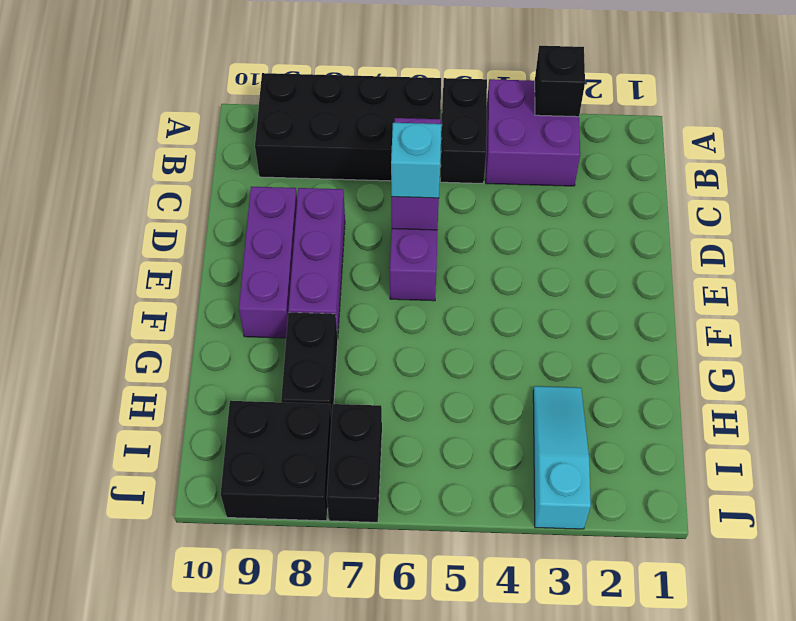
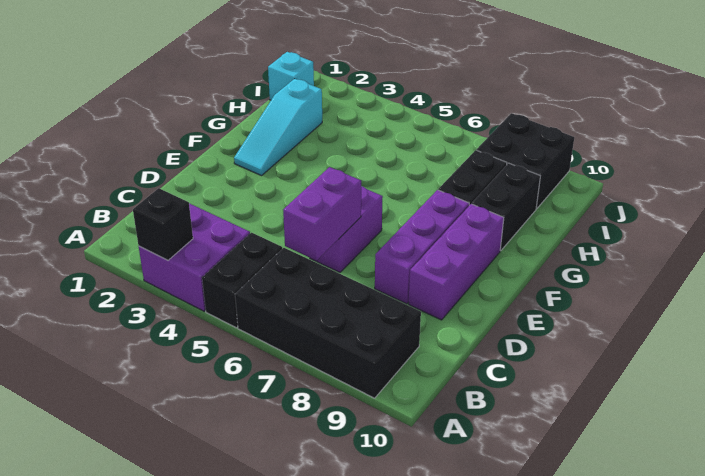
cyan brick D6 level 3 -> cyan brick I1 level 1
cyan slope H3:J3 level 1 top J -> cyan slope F2:H2 level 1 top H
black brick I7:J7 level 1 -> black brick G9:H9 level 1

